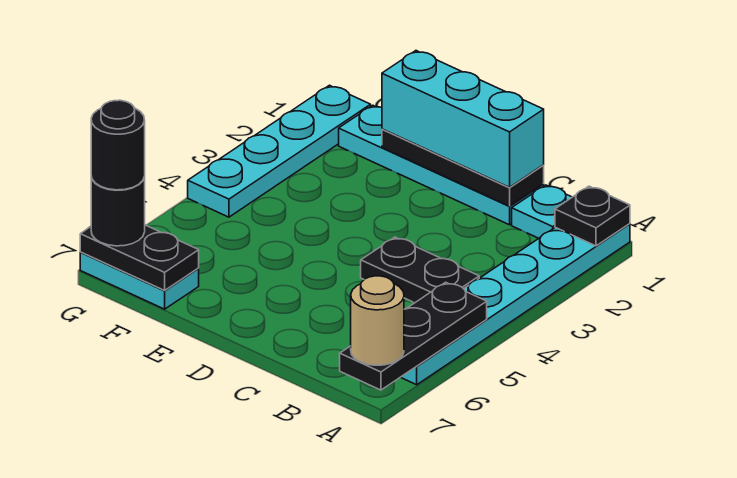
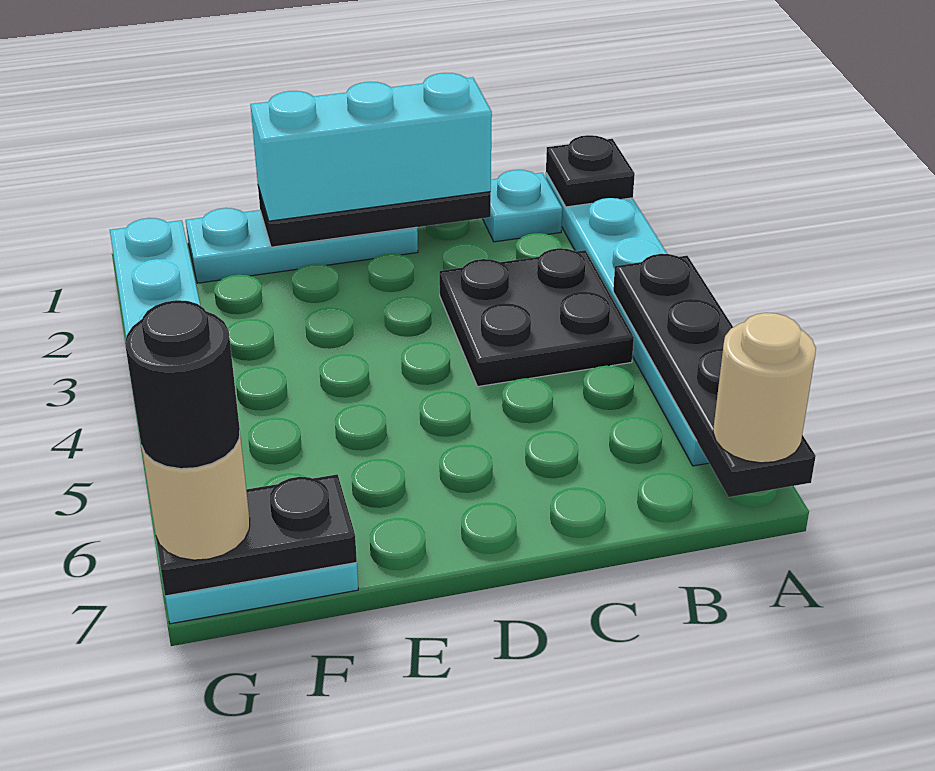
black plate A5:A7 level 2 -> black plate A4:A7 level 2
black plate B4:C4 level 1 -> black plate B3:C4 level 1
cyan plate C1:F1 level 1 -> cyan plate D1:F1 level 1
black round brick G7 level 3 -> tan round brick G7 level 3

